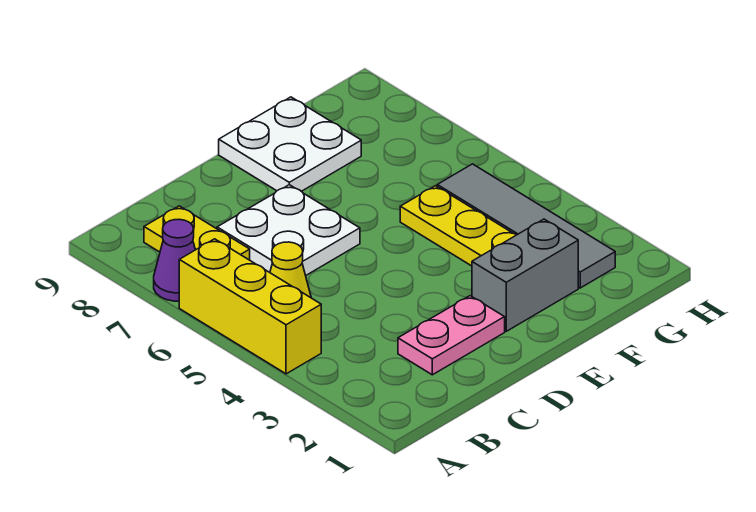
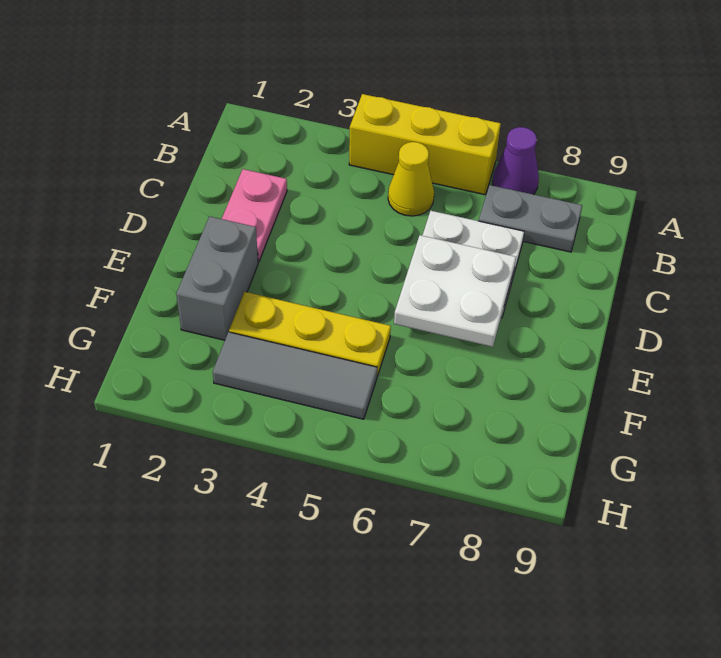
yellow plate B7:B8 level 1 -> grey plate B7:B8 level 1
white plate E8:F9 level 1 -> white plate D6:E7 level 2
grey tile G2:G5 level 1 -> grey tile G3:G5 level 1

